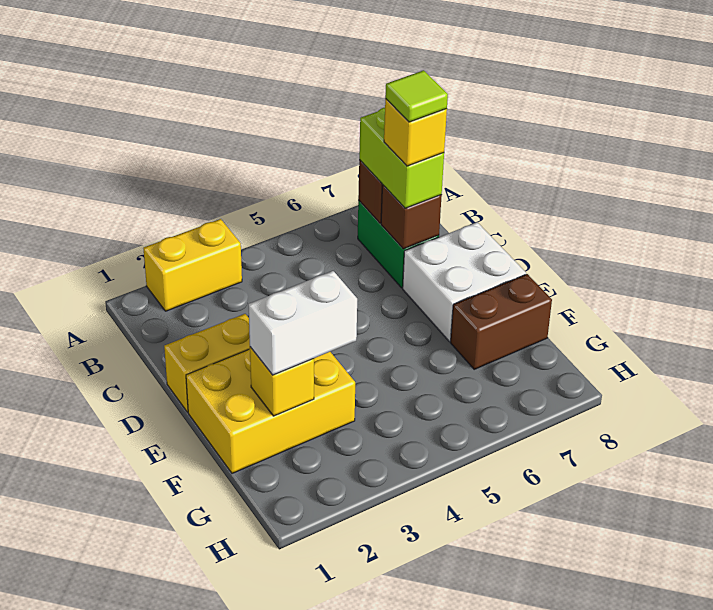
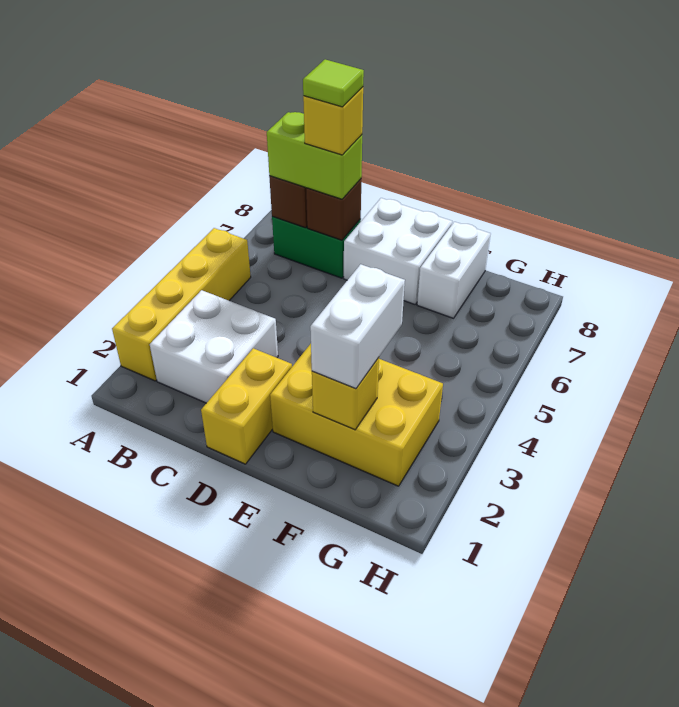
yellow brick A2:A3 level 1 -> yellow brick A2:A5 level 1
none -> white brick B2:C3 level 1
yellow brick E1:F3 level 1 -> yellow brick E2:G3 level 1
brown brick F7:F8 level 1 -> white brick F7:F8 level 1

